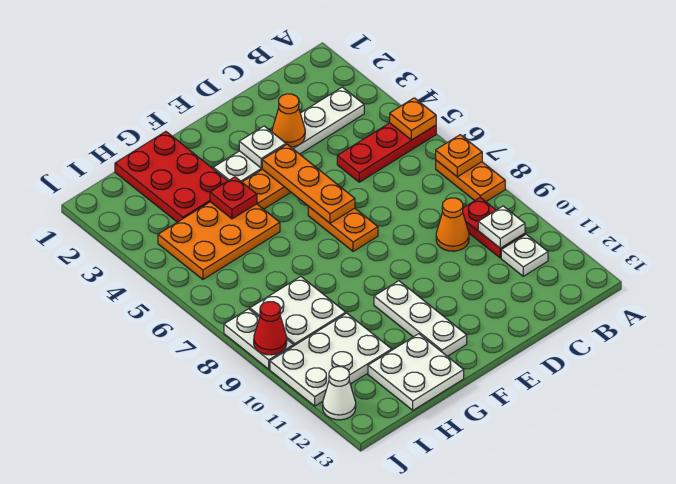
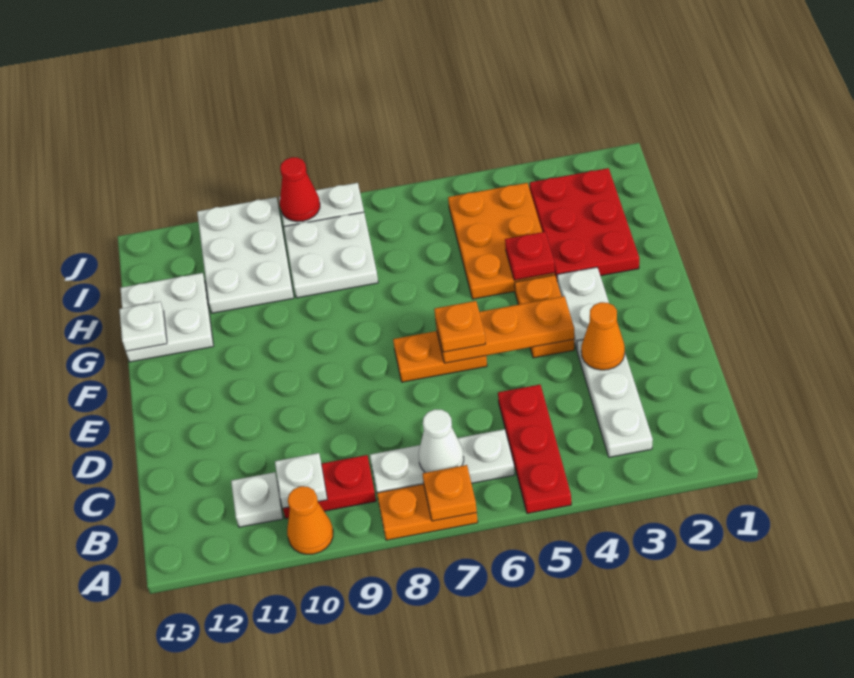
orange plate A5 level 2 -> orange plate E6 level 3
orange cone C9 level 1 -> orange cone A10 level 1
white plate E3 level 2 -> white plate G13 level 2
white plate F10:F12 level 1 -> white plate B6:B8 level 1
red plate G1:H3 level 1 -> red plate G2:I3 level 1
white cone J12 level 1 -> white cone B7 level 2

